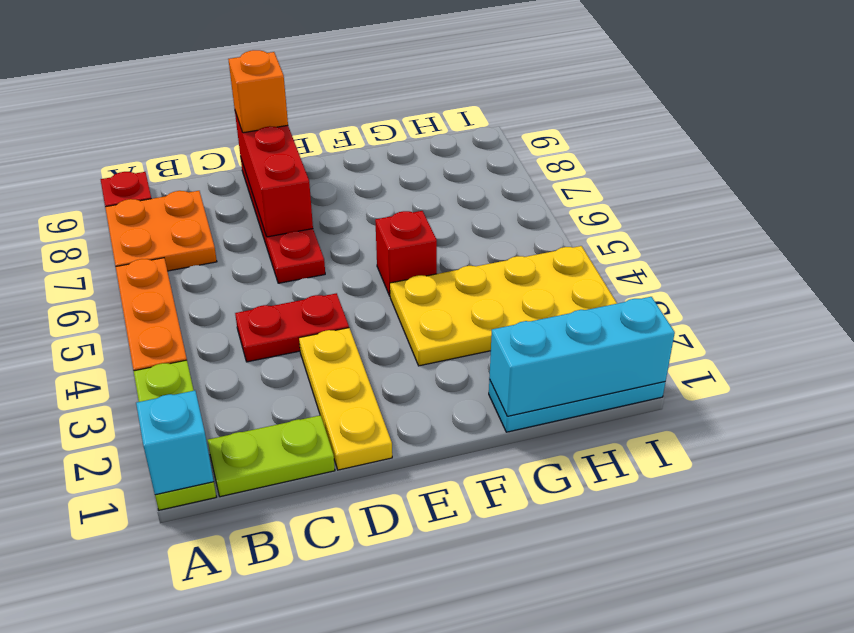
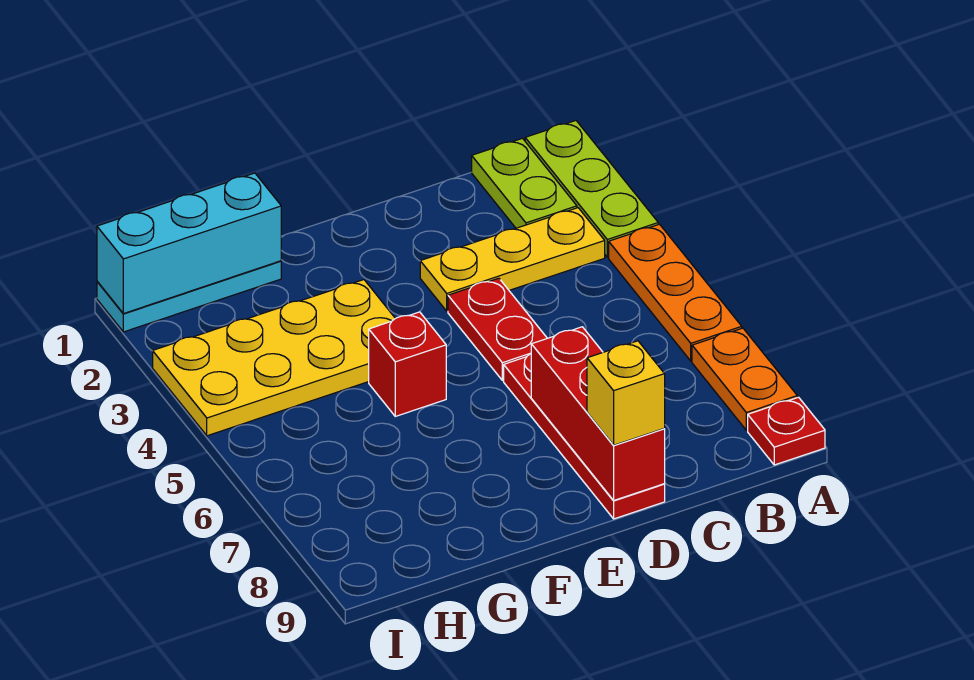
cyan brick A1 level 2 -> none
orange plate A7:B8 level 1 -> orange plate A7:A8 level 1
lime plate B1:C1 level 1 -> lime plate B1:B2 level 1
red plate C4:D4 level 1 -> red plate D4:D5 level 1
yellow plate D1:D3 level 1 -> yellow plate B3:D3 level 1
orange brick D9 level 3 -> yellow brick D9 level 3

